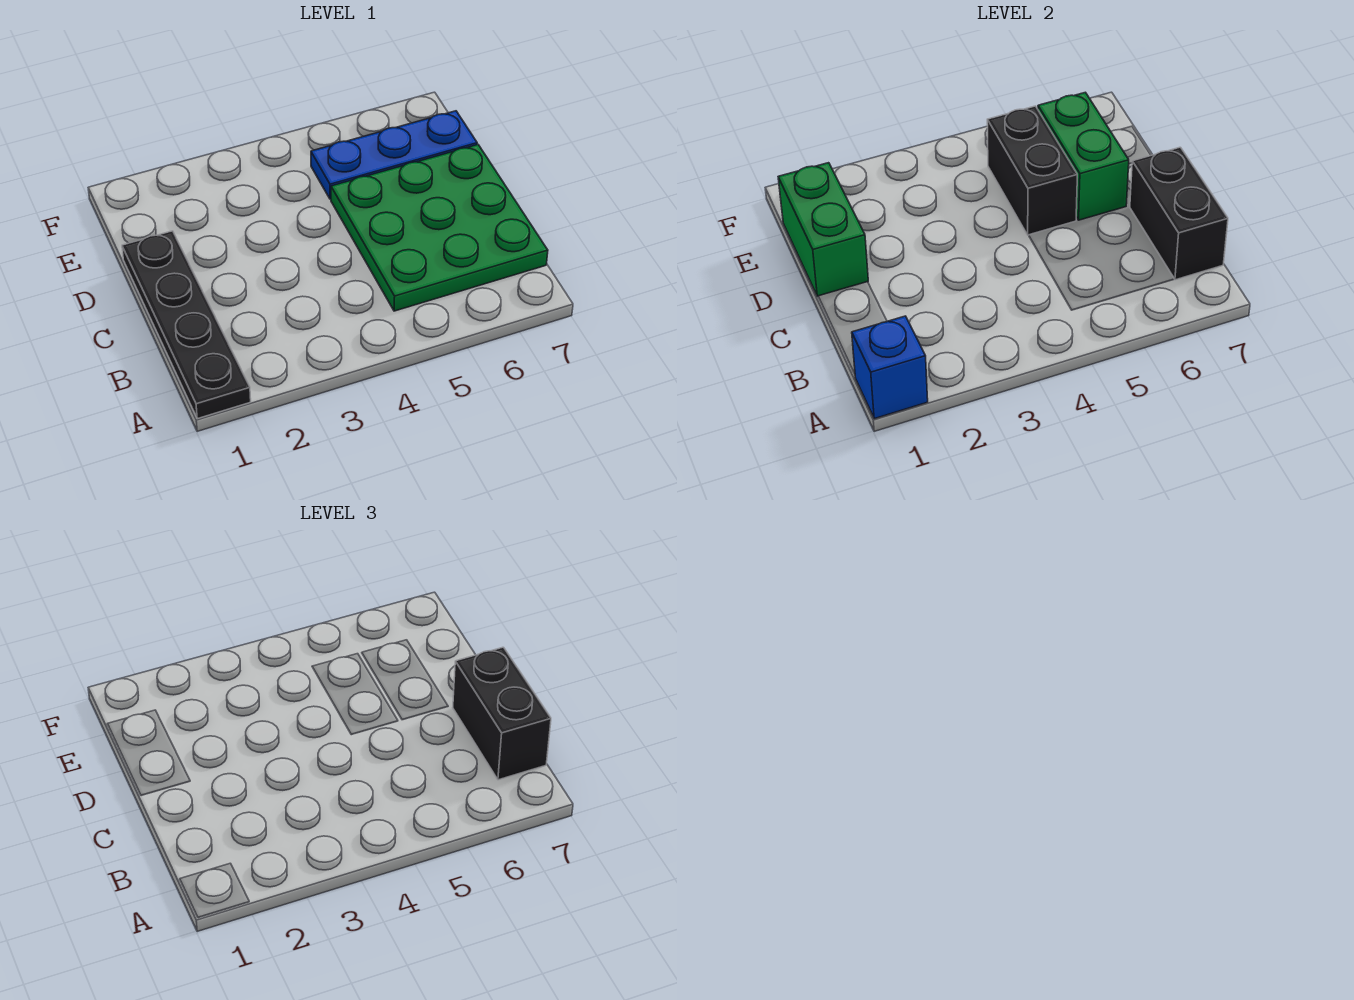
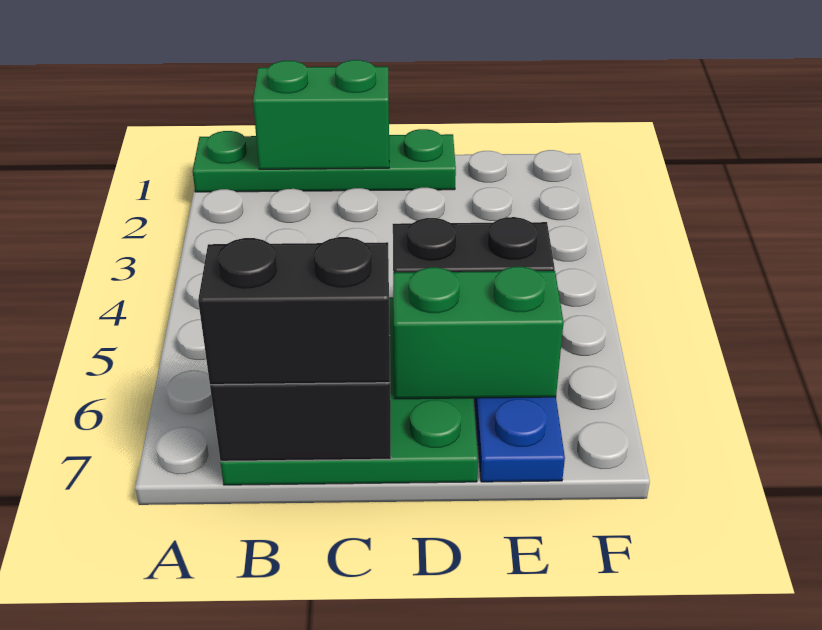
black plate A1:D1 level 1 -> green plate A1:D1 level 1
blue brick A1 level 2 -> none
green brick D1:E1 level 2 -> green brick B1:C1 level 2

